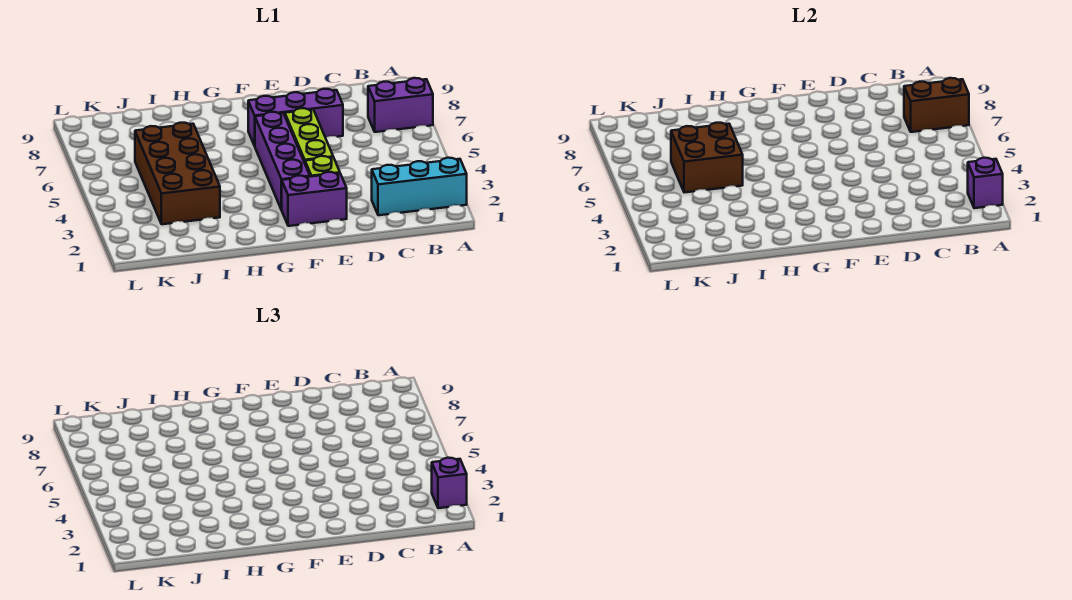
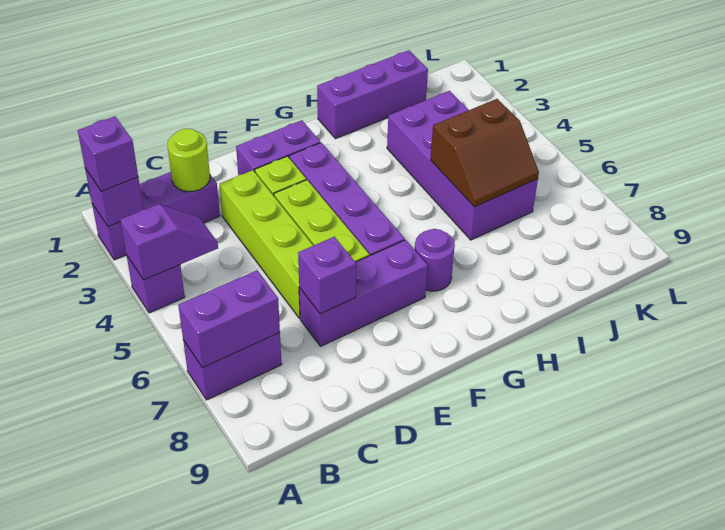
cyan brick A2:C2 level 1 -> purple brick A2:C2 level 1
none -> purple brick A4 level 1
none -> purple slope A4:B4 level 2 top A
brown brick A7:B7 level 2 -> purple brick A7:B7 level 2
none -> lime round brick C2 level 2
none -> lime brick D3:D6 level 1
none -> purple brick D7 level 2
none -> purple round brick G7 level 1
none -> purple brick H1:J1 level 1
brown brick I3:J6 level 1 -> purple brick I3:J6 level 1
brown brick I5:J6 level 2 -> brown slope I5:J6 level 2 top 5

